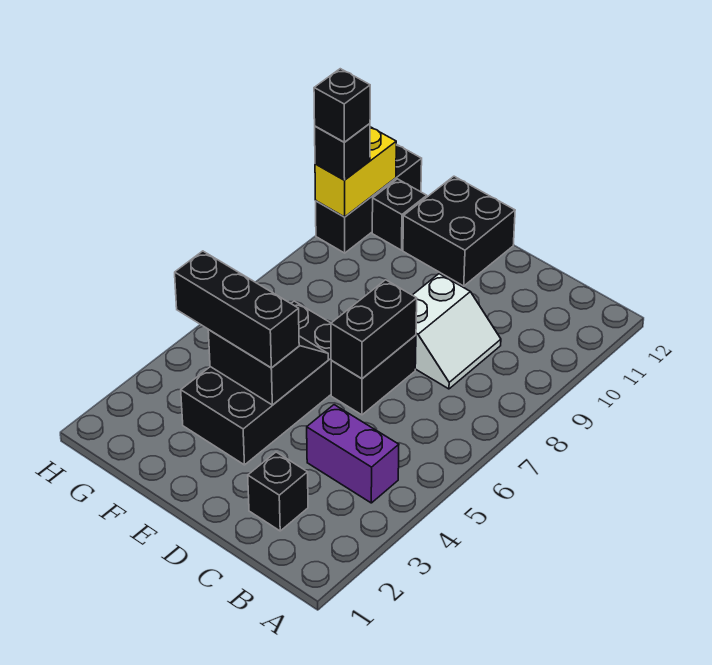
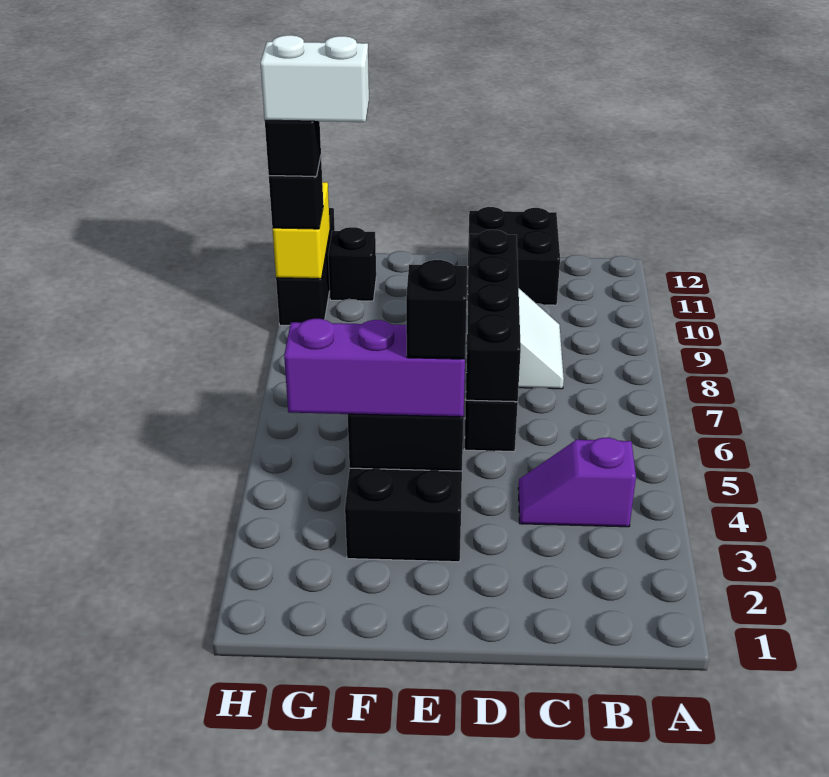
purple brick B4:C4 level 1 -> purple slope B4:C4 level 1 top B
black brick C2 level 1 -> black brick E4 level 4
black brick D6:D7 level 2 -> black brick D6:D9 level 2
black brick E4:G4 level 3 -> purple brick E4:G4 level 3
black brick E11:F12 level 1 -> black brick C11:D12 level 1
none -> white brick G10:H10 level 5

